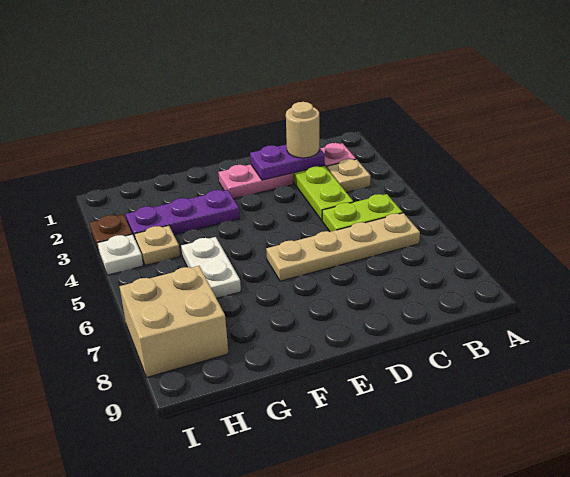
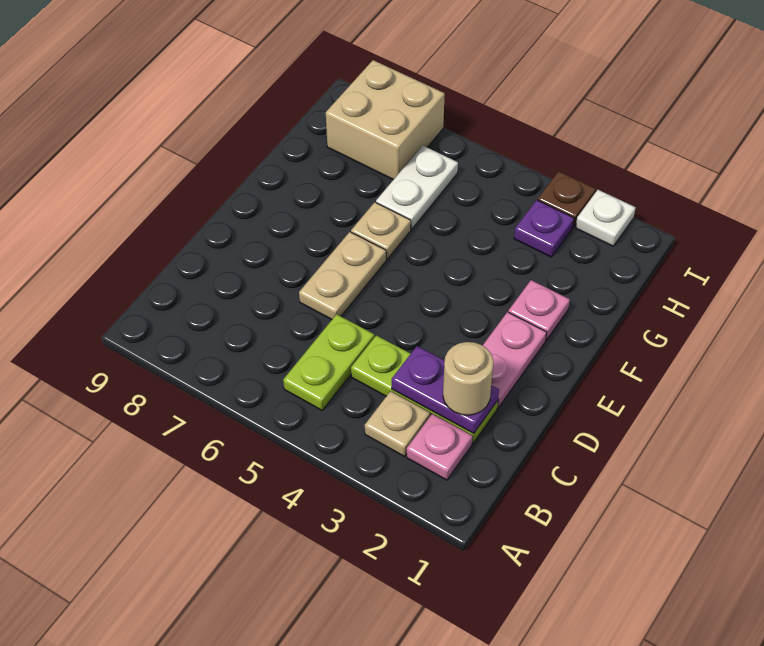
tan plate B6:E6 level 1 -> tan plate D6:E6 level 1
purple plate C2:D2 level 2 -> purple plate C2:C3 level 2
none -> pink plate F2 level 1
purple plate F3:H3 level 1 -> purple plate H3 level 1
white plate G5:G6 level 1 -> white plate G6:H6 level 1
tan plate H4 level 1 -> tan plate F6 level 1
white plate I4 level 1 -> white plate I2 level 1

